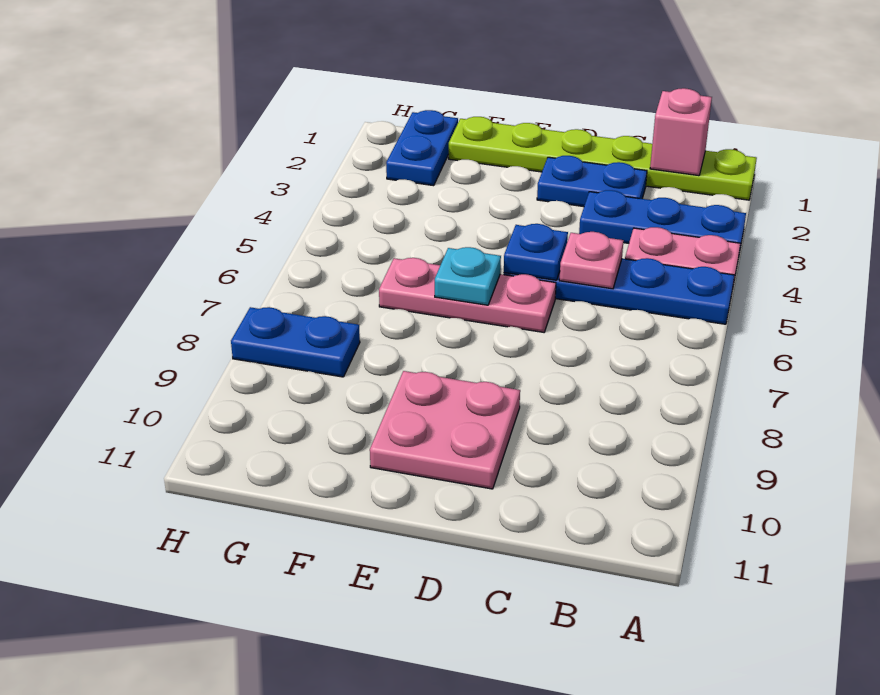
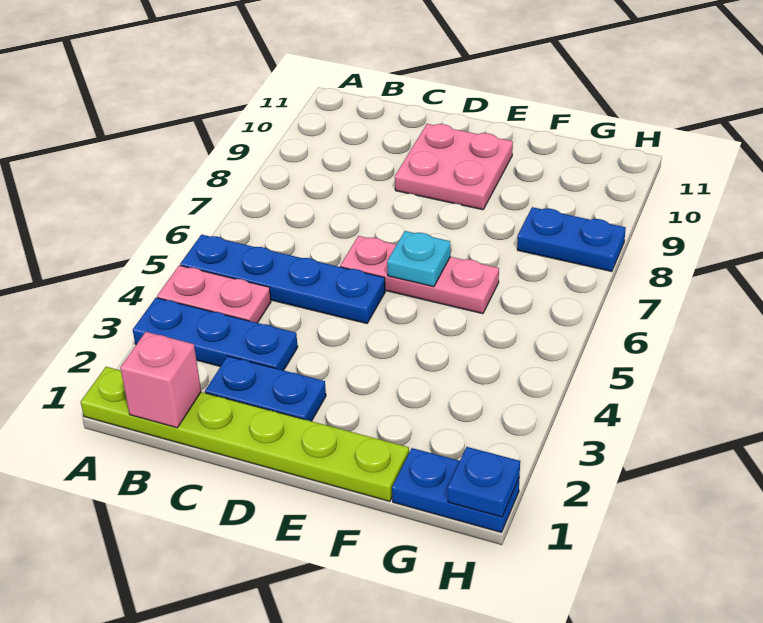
pink plate C5 level 2 -> none
blue plate D5 level 2 -> blue plate H1 level 2
blue plate G1:G2 level 1 -> blue plate G1:H1 level 1

